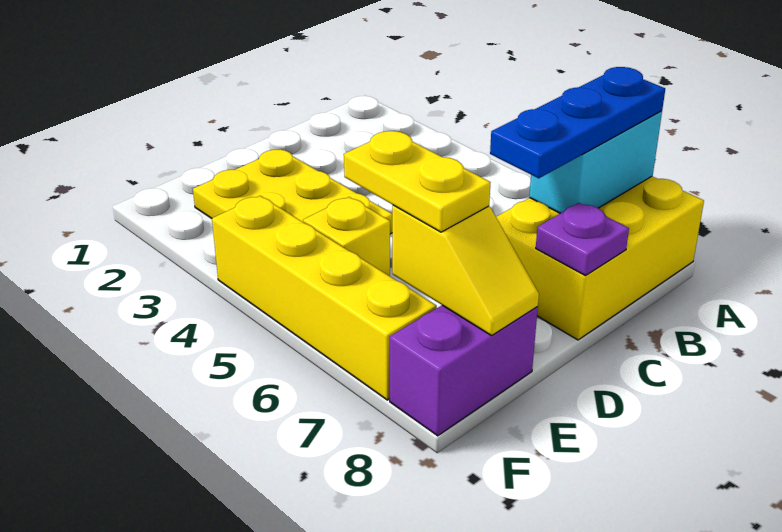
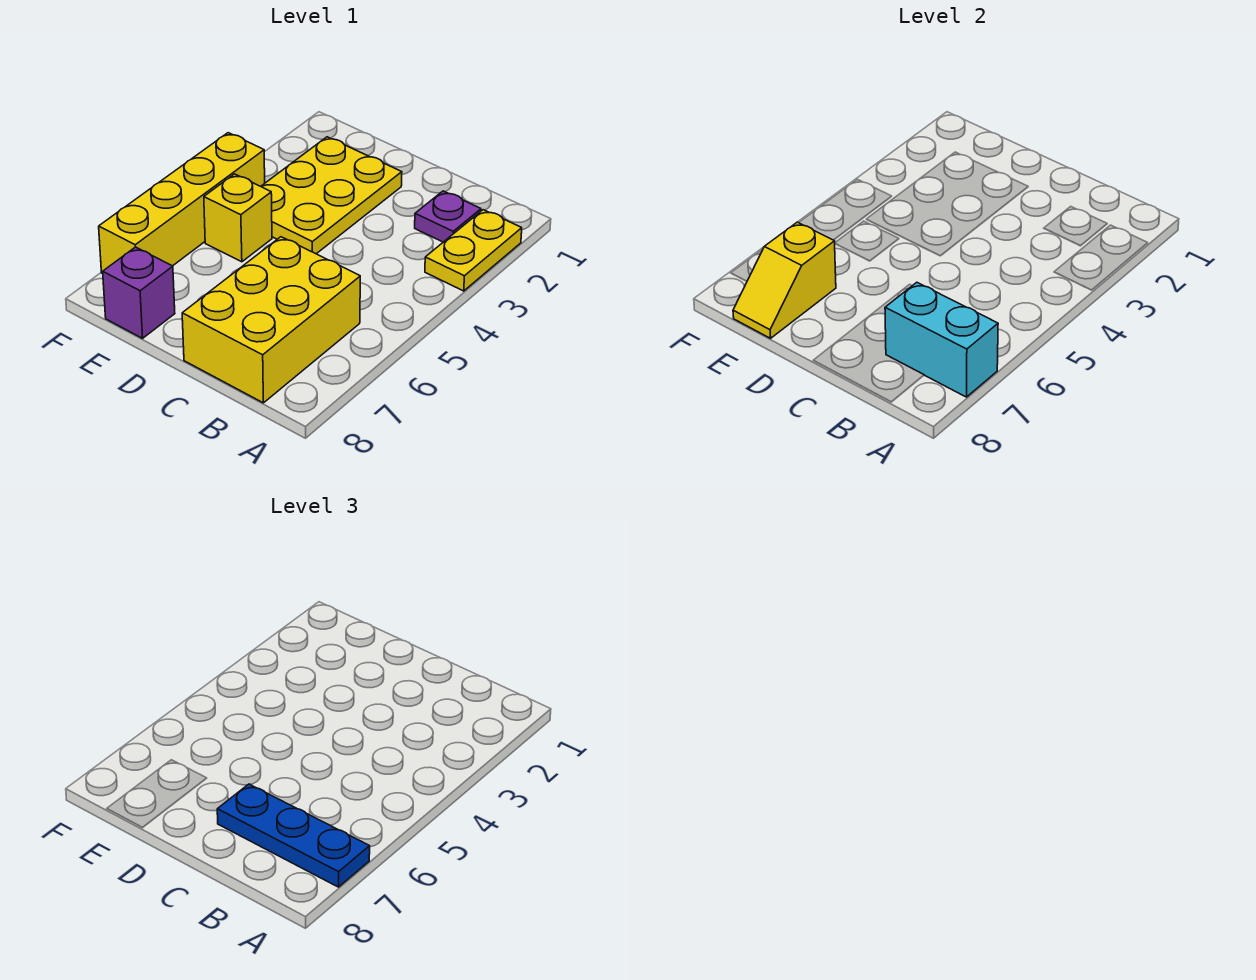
yellow brick A7:C8 level 1 -> yellow brick B6:C8 level 1
purple plate C8 level 2 -> purple plate B2 level 1
yellow plate E6:E7 level 3 -> yellow plate A2:A3 level 1
purple brick E8:F8 level 1 -> purple brick E8 level 1

